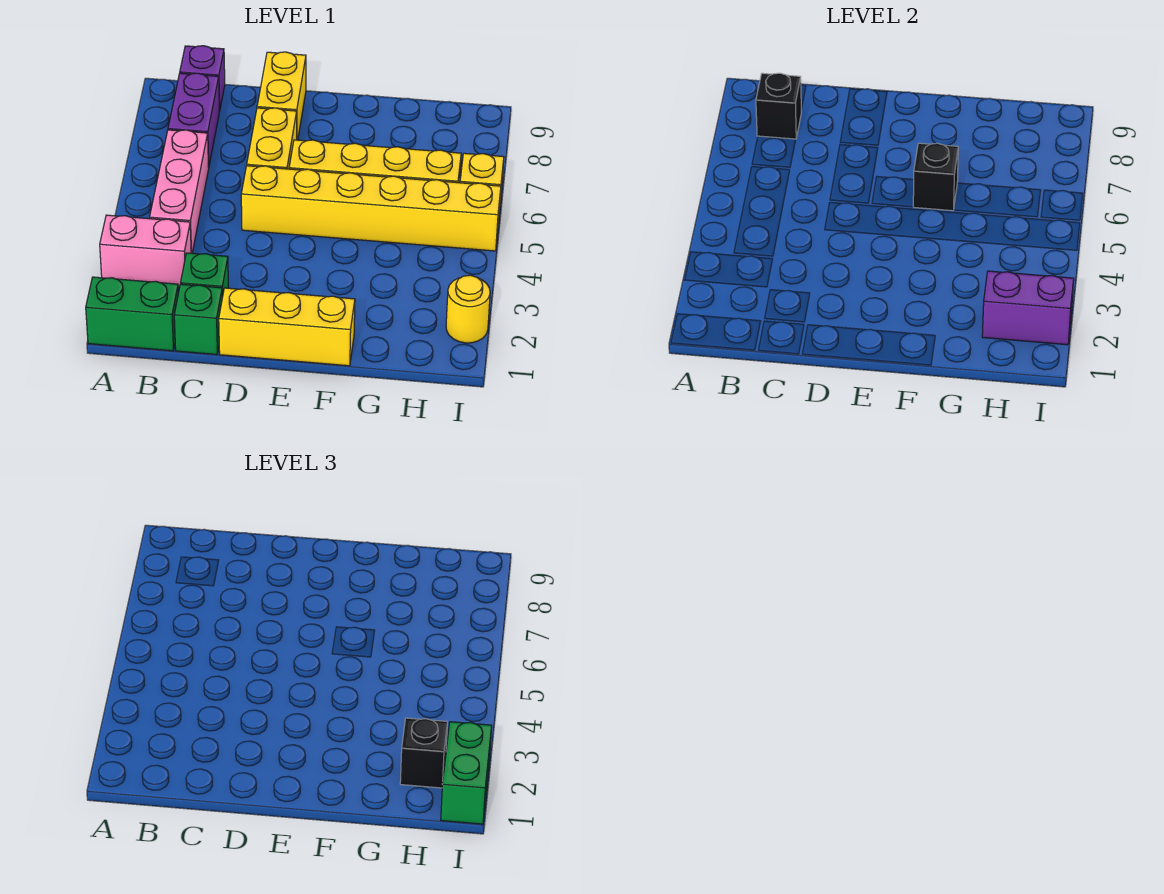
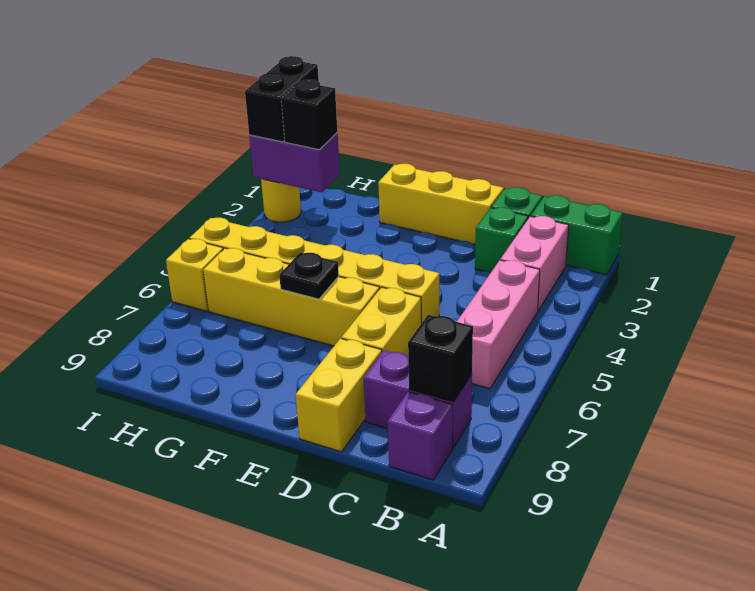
pink brick A3:B3 level 1 -> pink brick B2:B3 level 1
purple brick B7:B8 level 1 -> purple brick B8:C8 level 1
black brick F6 level 2 -> black plate F6 level 2
green brick I1:I2 level 3 -> black brick I1:I2 level 3

